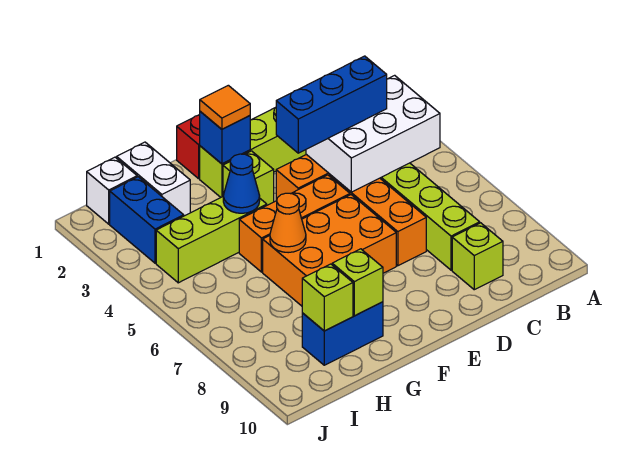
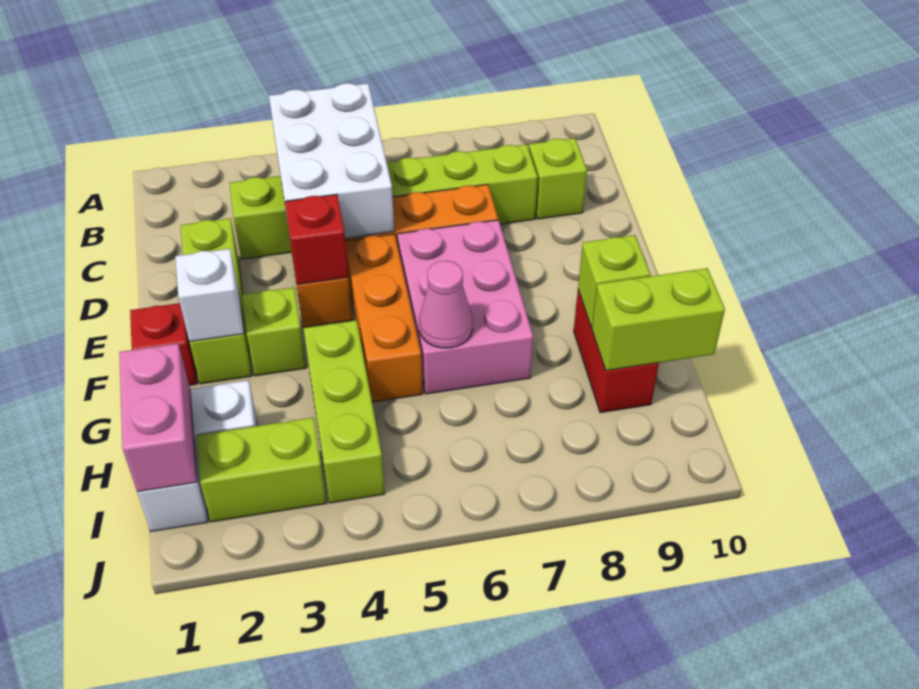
blue brick C4:E4 level 3 -> none
none -> red brick E4 level 2
orange brick E6:G7 level 1 -> pink brick E6:G7 level 1
blue brick F2 level 2 -> white brick F2 level 2
orange tile F2 level 3 -> none
blue cone G4 level 2 -> none
orange cone G6 level 2 -> pink cone G6 level 2
blue brick G9:H9 level 1 -> red brick G9:H9 level 1
none -> pink brick H1:I1 level 2
lime brick H9 level 2 -> lime brick H9:H10 level 2
blue brick I2:I3 level 1 -> lime brick I2:I3 level 1

